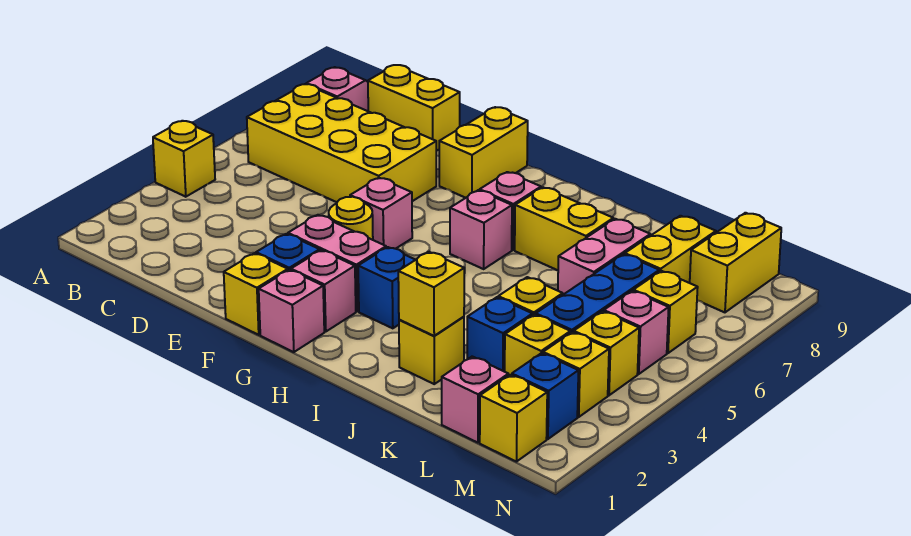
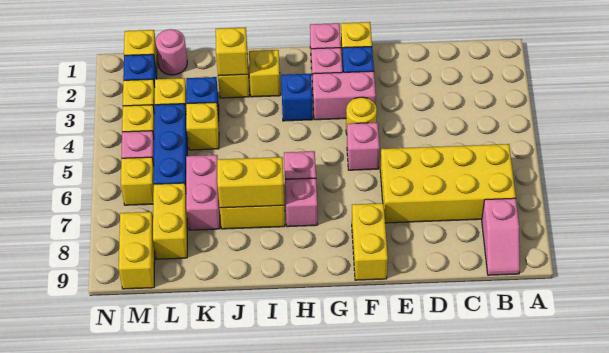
yellow brick A4 level 1 -> yellow brick I2 level 1
yellow brick C9:D9 level 1 -> yellow brick I7:J7 level 2
pink brick L1 level 1 -> pink round brick L1 level 1

